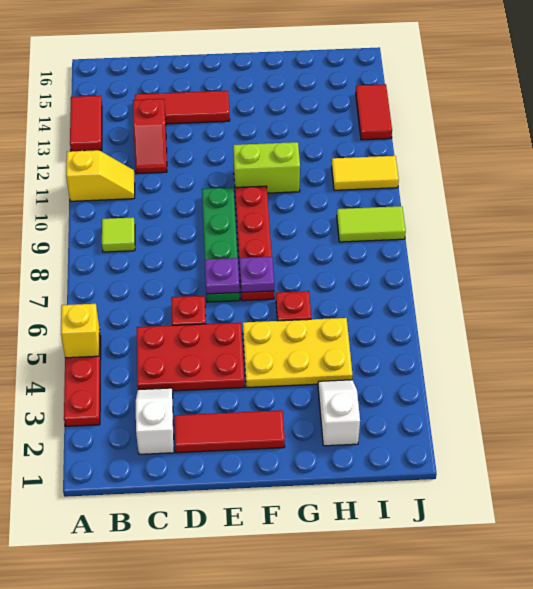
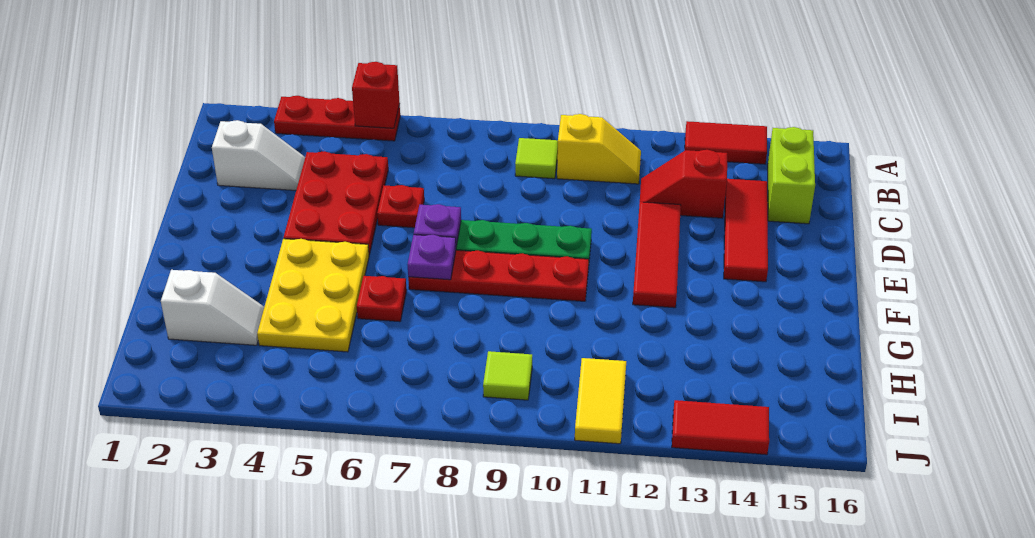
yellow brick A5 level 2 -> red brick A5 level 2
yellow slope A11:B11 level 1 top A -> yellow slope B10:B11 level 1 top 10
red tile D2:F2 level 1 -> red tile D12:F12 level 1
lime brick F11:G11 level 1 -> lime brick B15:C15 level 1
lime tile I9:J9 level 1 -> lime tile I9 level 1

